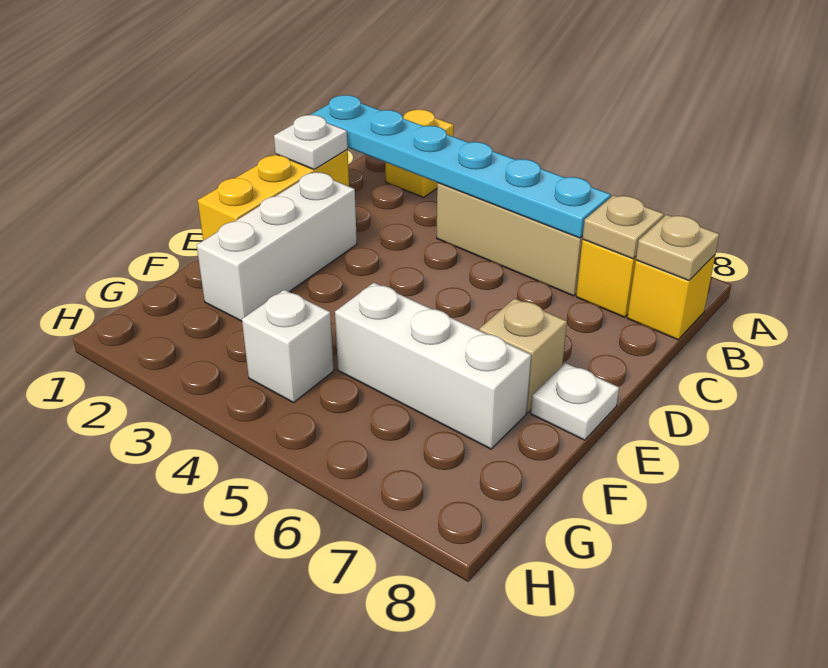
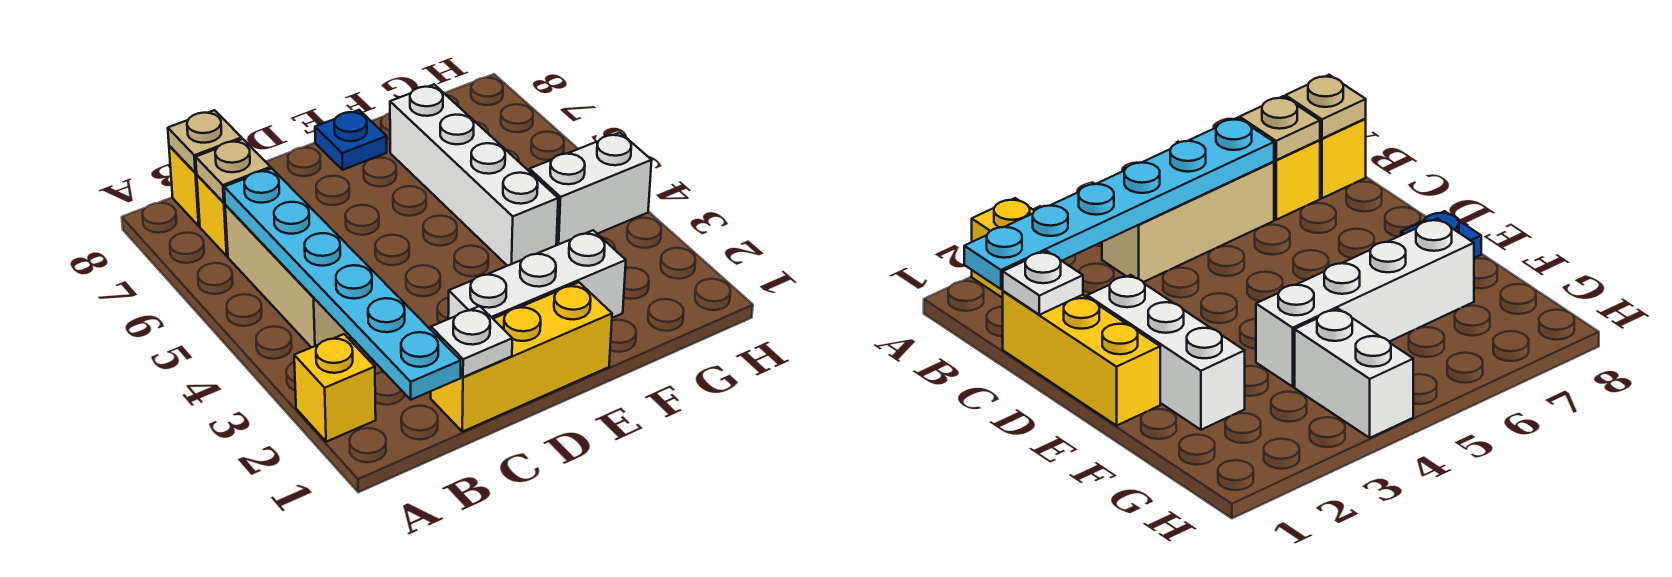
tan brick E7 level 1 -> none
white plate E8 level 1 -> blue plate E8 level 1
white brick F5:F7 level 1 -> white brick F4:F7 level 1
white brick G4 level 1 -> white brick G4:H4 level 1

